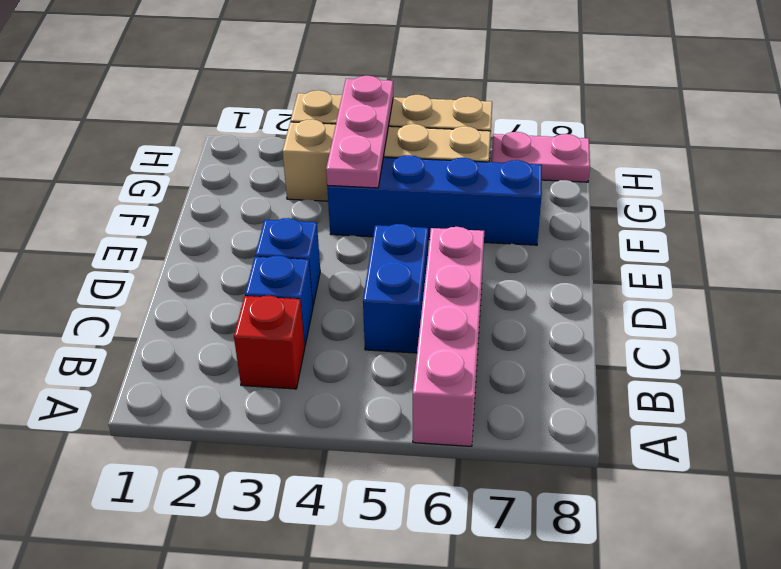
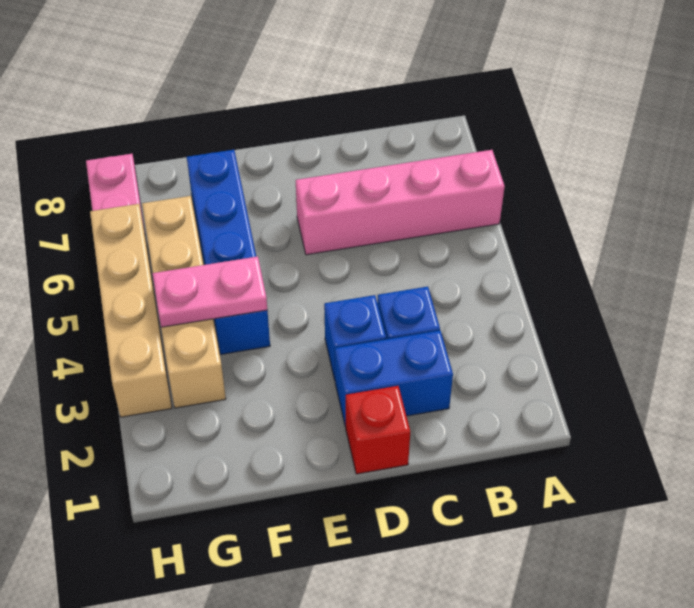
red brick B3 level 1 -> red brick D1 level 1
blue brick C5:D5 level 1 -> blue brick C2:D2 level 1
pink plate F4:H4 level 2 -> pink plate F4:G4 level 2

